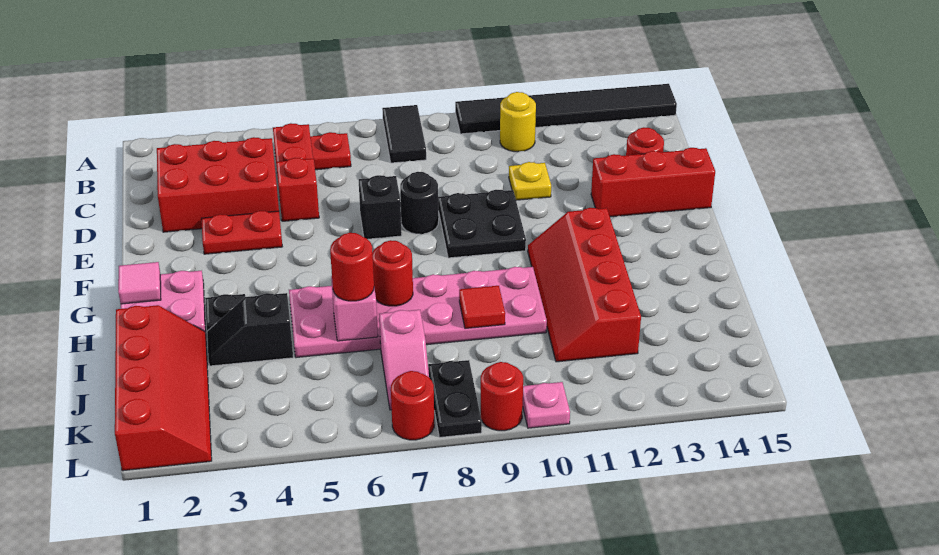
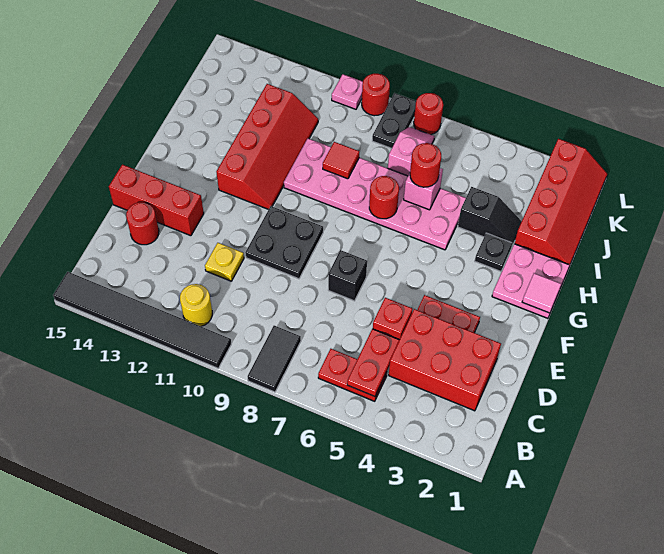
black round brick E8 level 1 -> none
red slope I1:L2 level 1 top 1 -> red slope I1:L2 level 1 top 2

